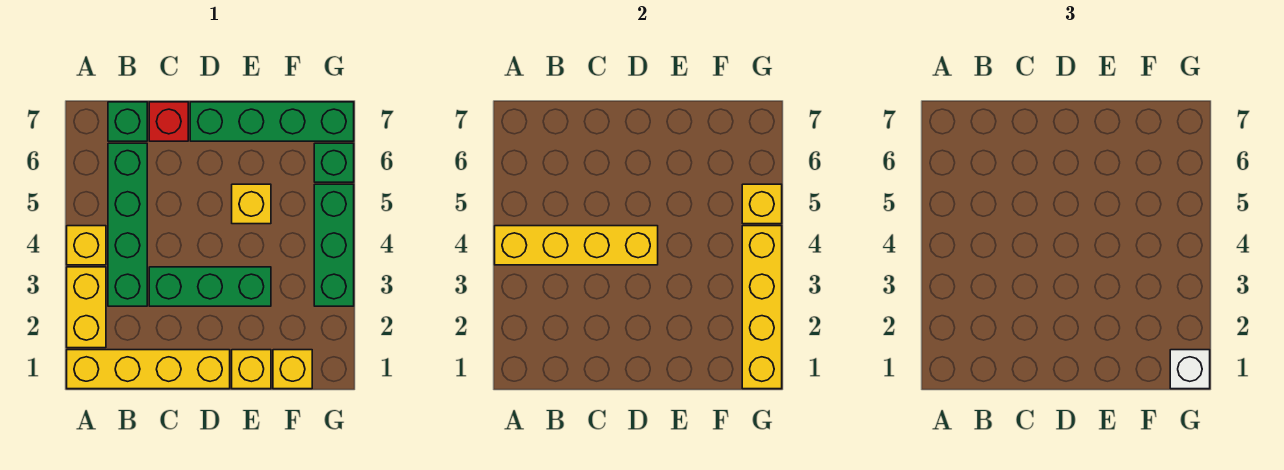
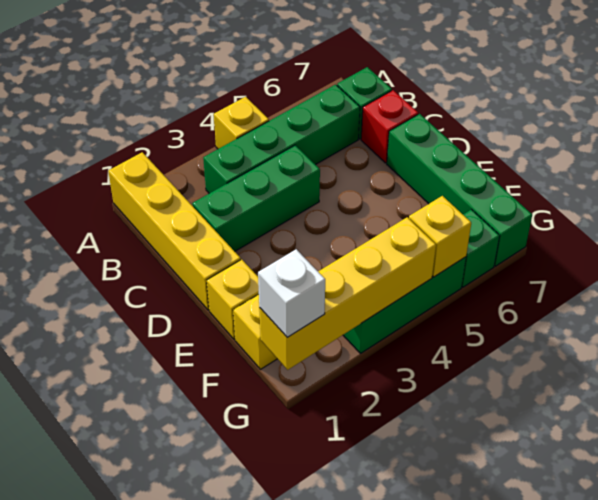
yellow brick A2:A3 level 1 -> none
yellow brick A4:D4 level 2 -> none
green brick C3:E3 level 1 -> green brick C2:C4 level 1
yellow brick E5 level 1 -> none

